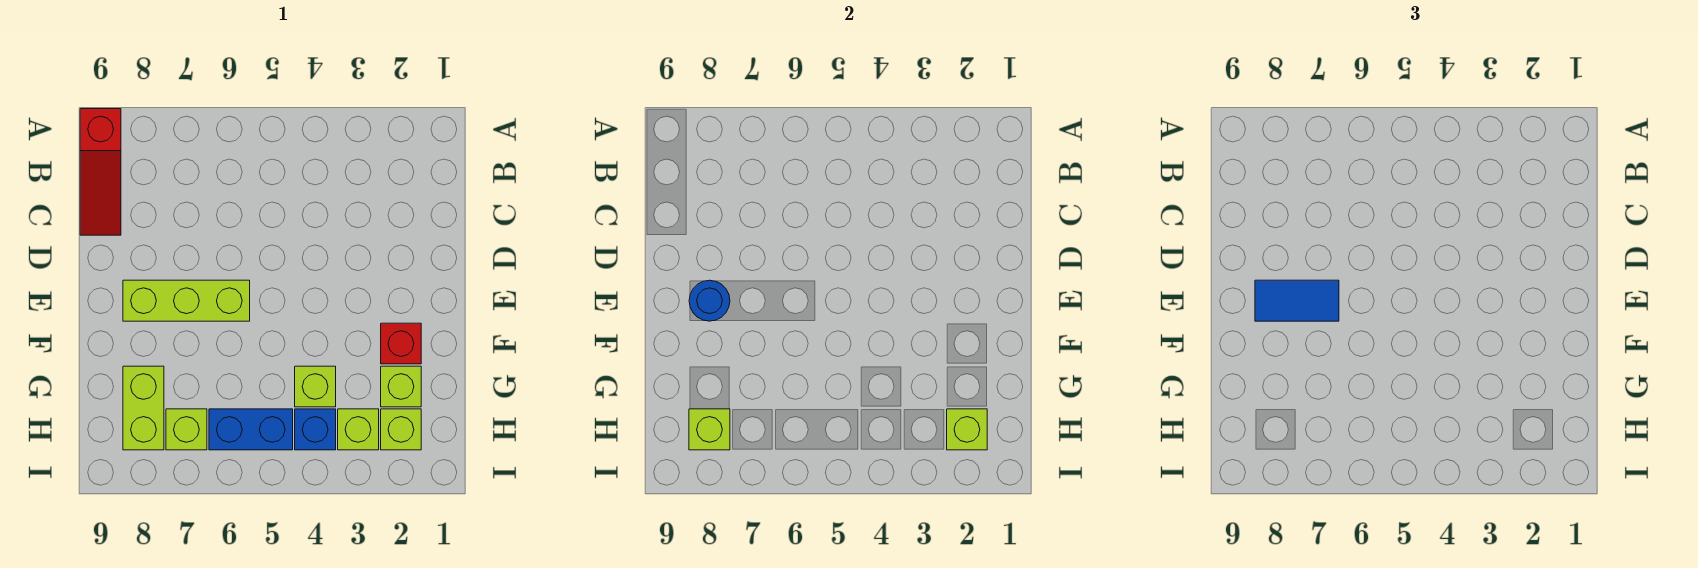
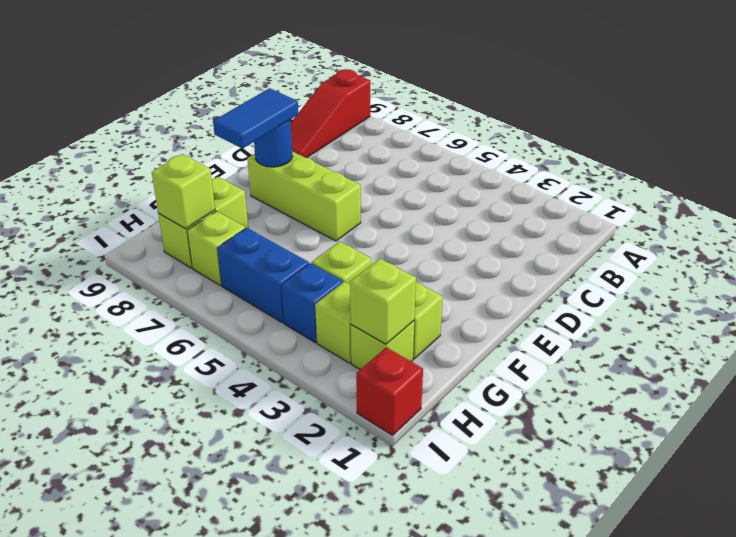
blue tile E7:E8 level 3 -> blue tile E8:F8 level 3
red brick F2 level 1 -> red brick I1 level 1

